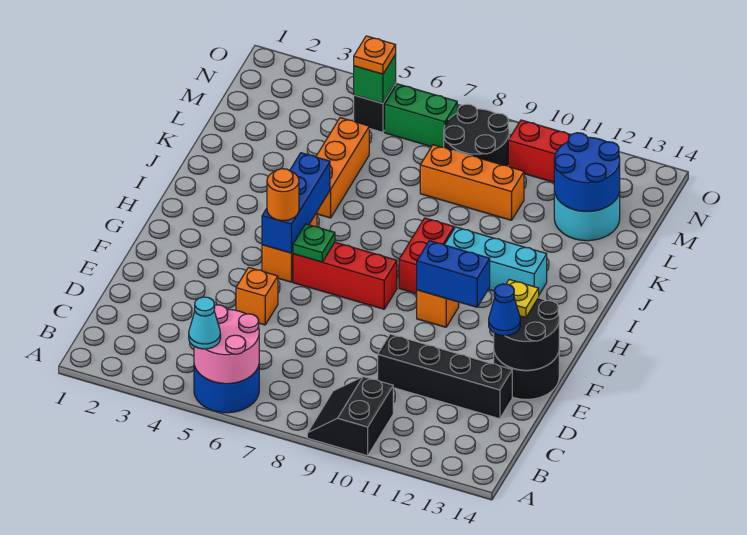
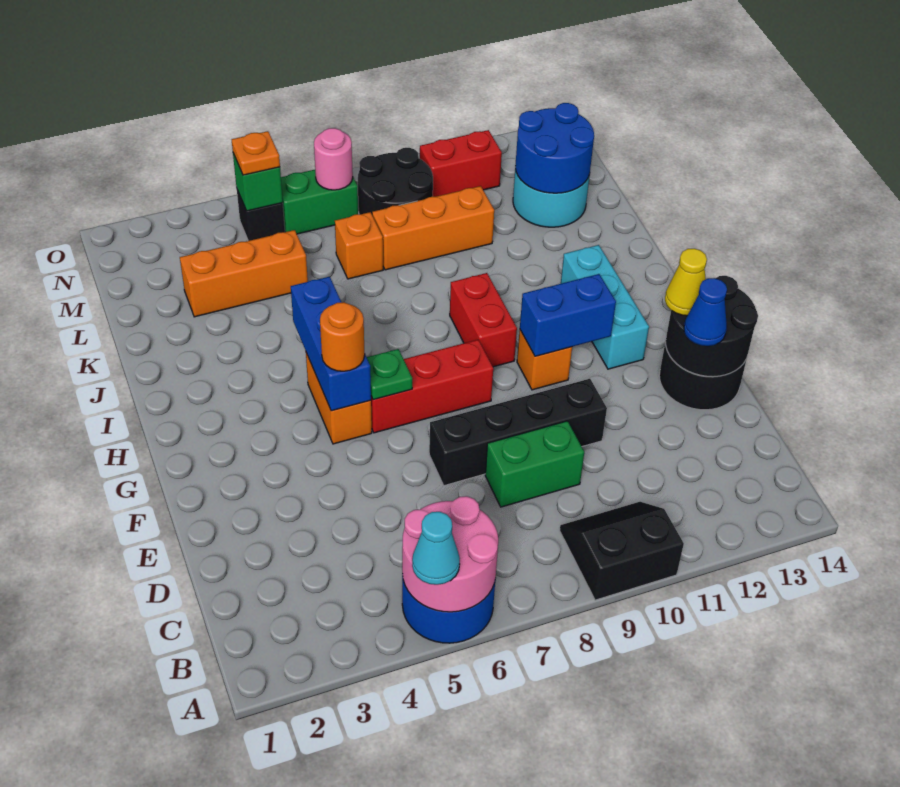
black slope A9:B10 level 1 top 10 -> black slope A9:B10 level 1 top A
none -> green brick D8:D9 level 1
black brick D10:D13 level 1 -> black brick E7:E10 level 1
orange brick E5 level 1 -> orange brick L7 level 1
yellow plate F13 level 3 -> yellow cone F13 level 3
cyan brick I10:I12 level 1 -> cyan brick G12:I12 level 1
orange brick J5:L5 level 1 -> orange brick L3:L5 level 1
none -> pink round brick N7 level 2

